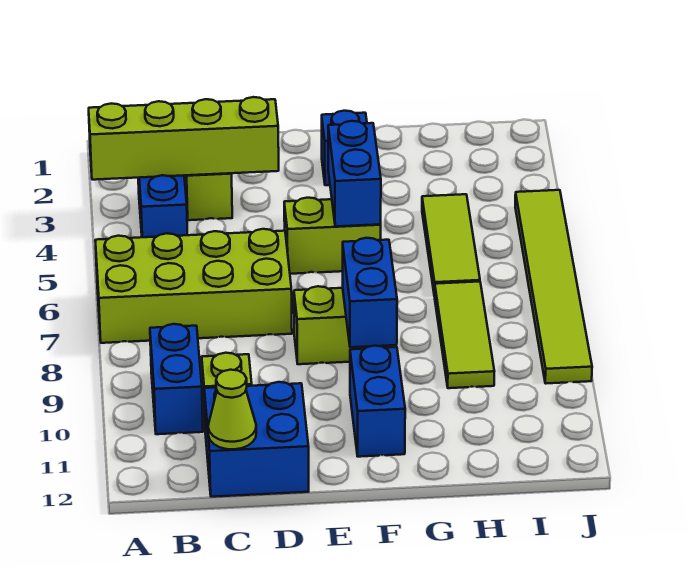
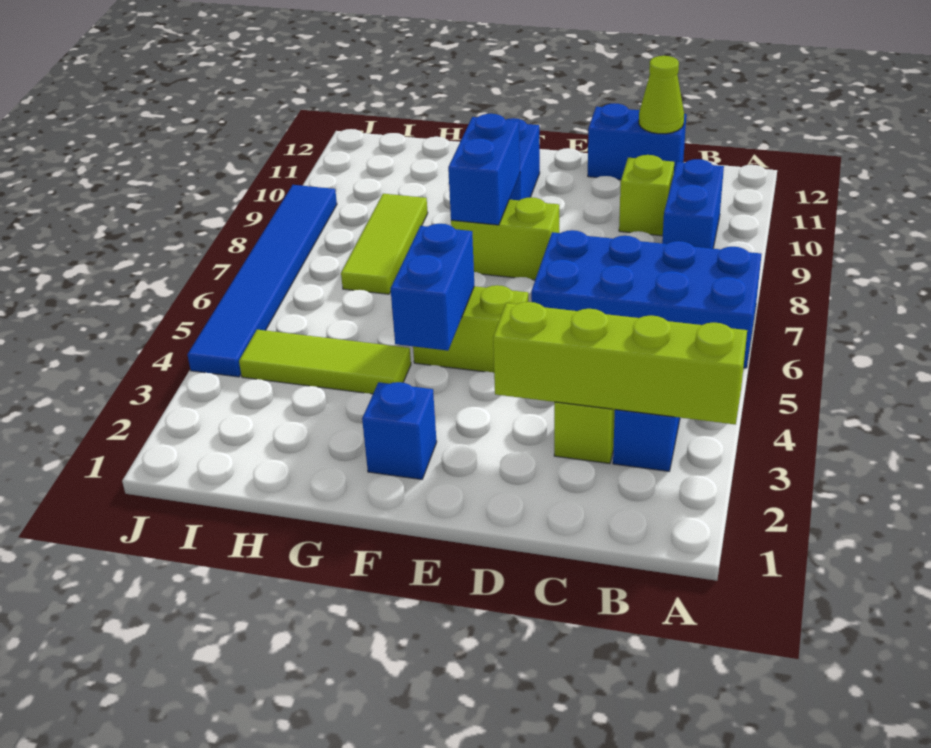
lime brick A6:D7 level 1 -> blue brick A6:D7 level 1
blue brick C11:D12 level 1 -> blue brick C12:D12 level 1
lime tile H4:H6 level 1 -> lime tile G4:I4 level 1
lime tile J4:J9 level 1 -> blue tile J4:J9 level 1

